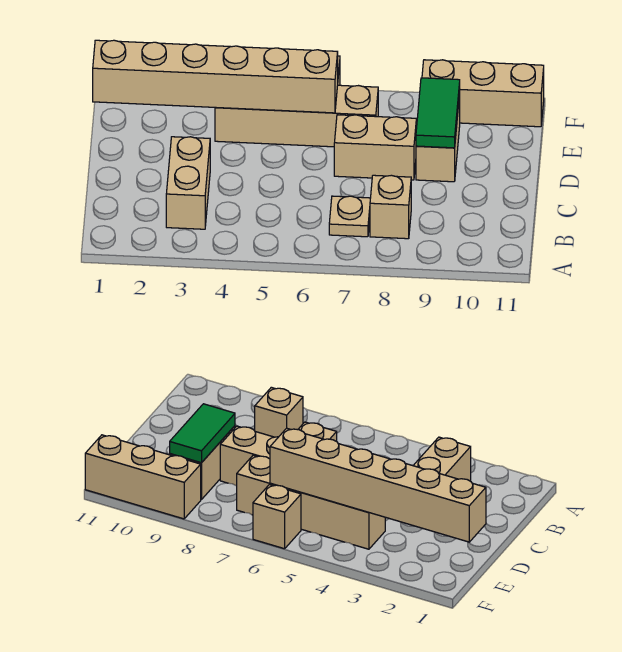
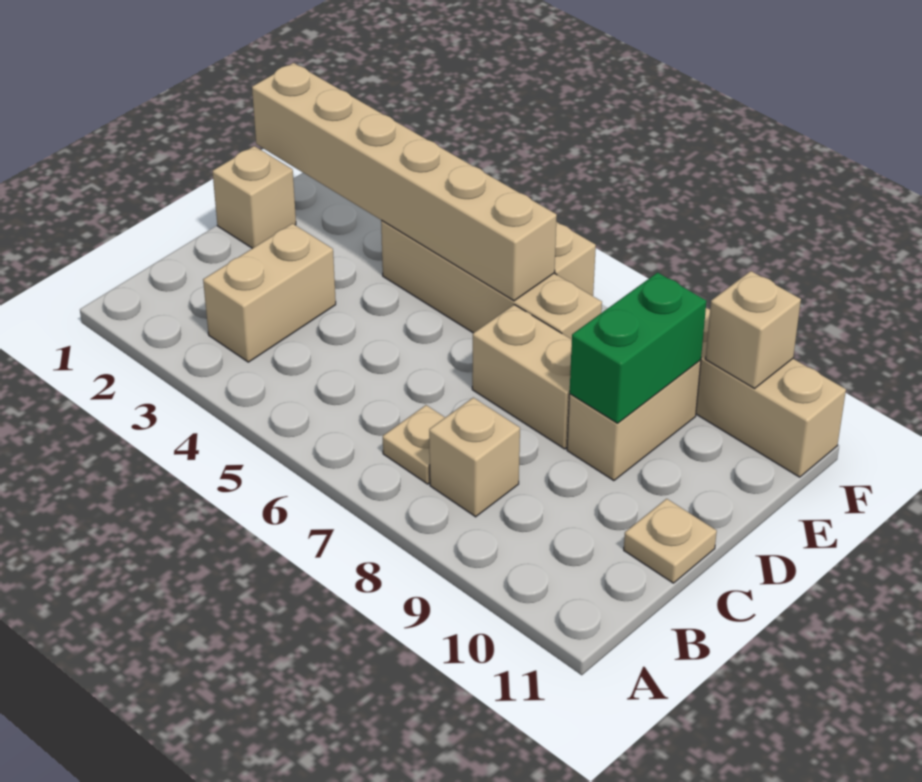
none -> tan plate C11 level 1
none -> tan brick D1 level 1
green tile D9:E9 level 2 -> green brick D9:E9 level 2
none -> tan brick F10 level 2

